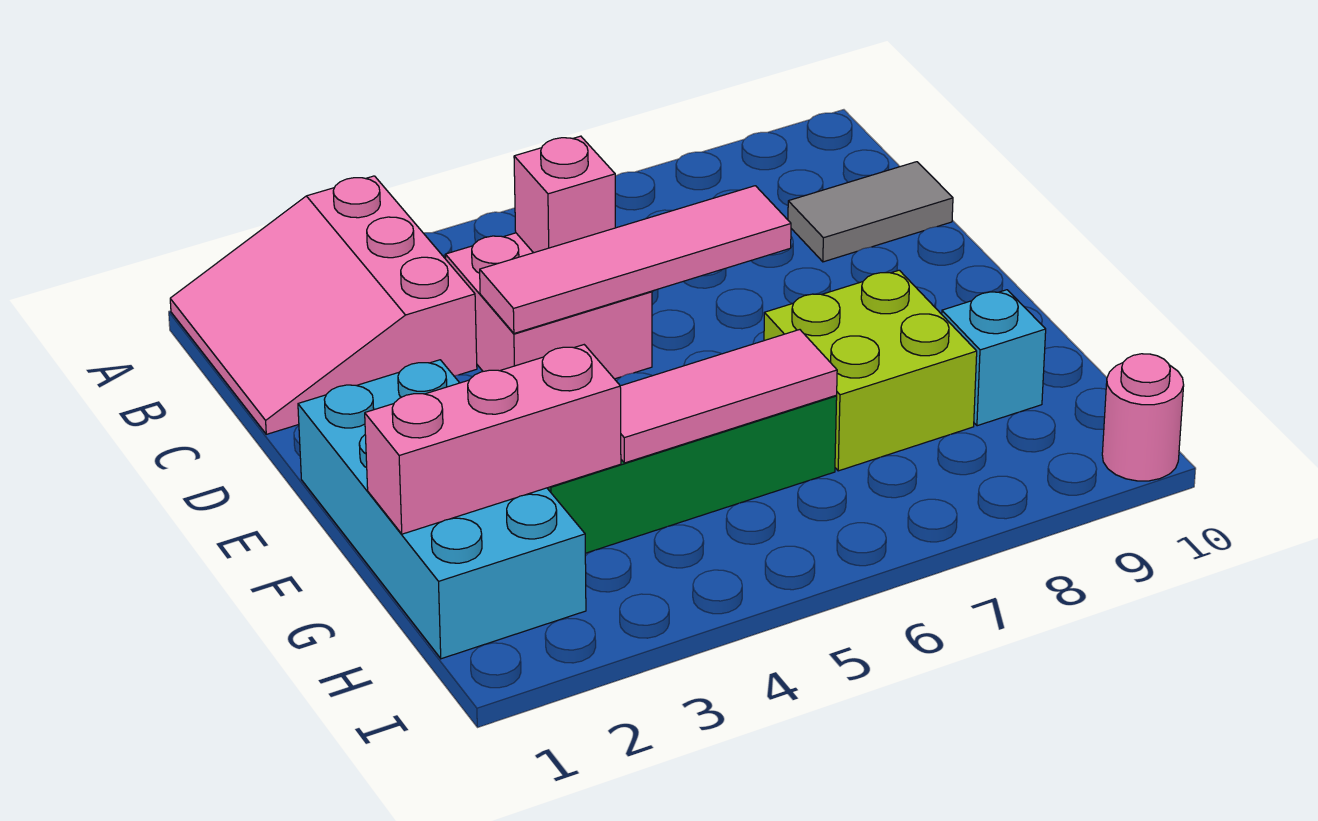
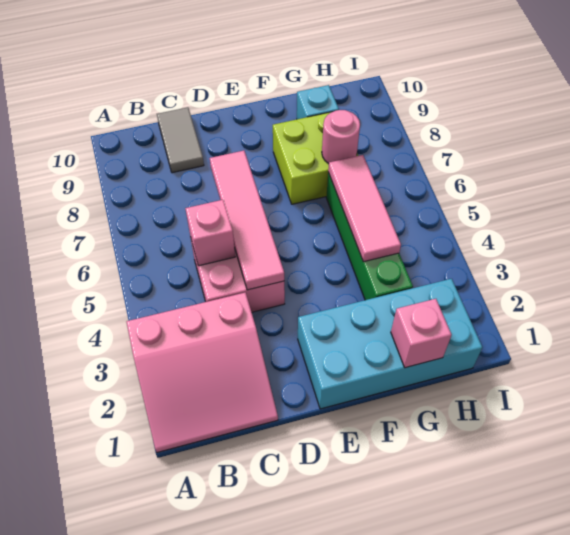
pink brick G1:G3 level 2 -> pink brick G1 level 2
pink round brick I10 level 1 -> pink round brick G7 level 2

